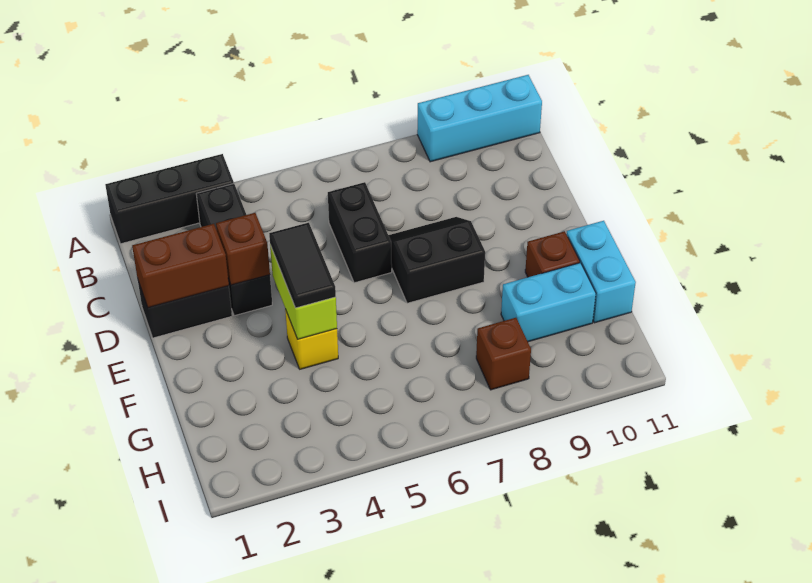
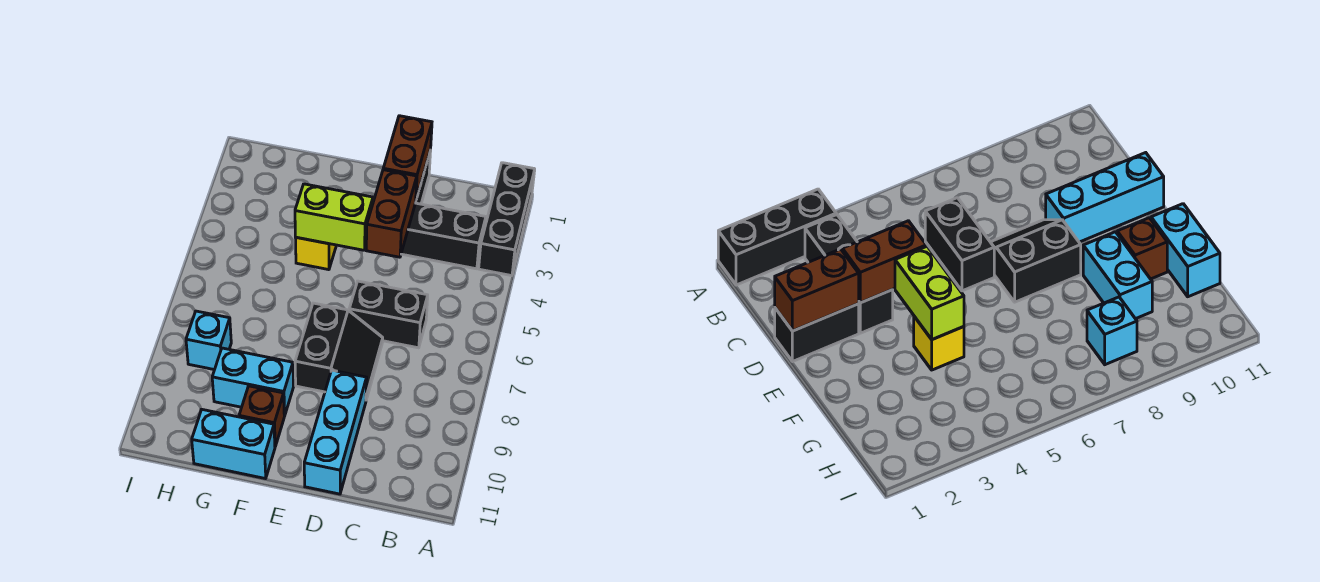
cyan brick A9:A11 level 1 -> cyan brick D9:D11 level 1
brown brick D3 level 2 -> brown brick D3:D4 level 2
black tile E4:F4 level 3 -> none
cyan brick G9:G10 level 1 -> cyan brick F9:G9 level 1
brown brick H8 level 1 -> cyan brick H8 level 1

